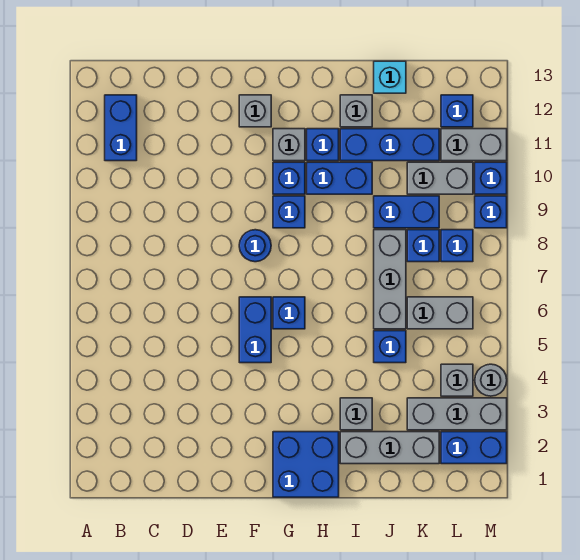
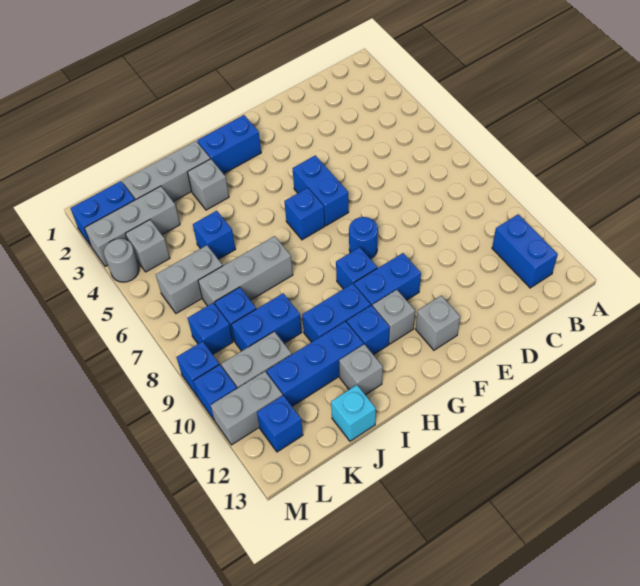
blue brick G1:H2 level 1 -> blue brick G2:H2 level 1
blue brick G10 level 1 -> blue brick F10:G10 level 1
grey brick J6:J8 level 1 -> grey brick I7:K7 level 1

